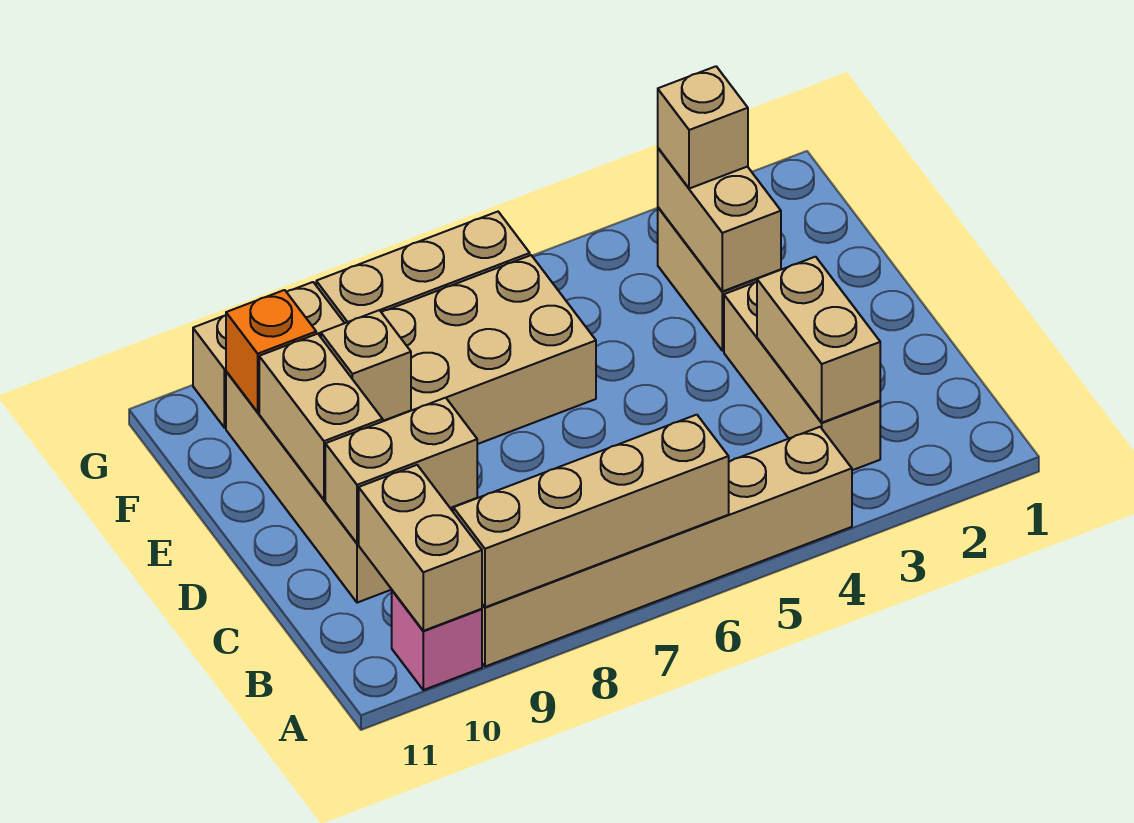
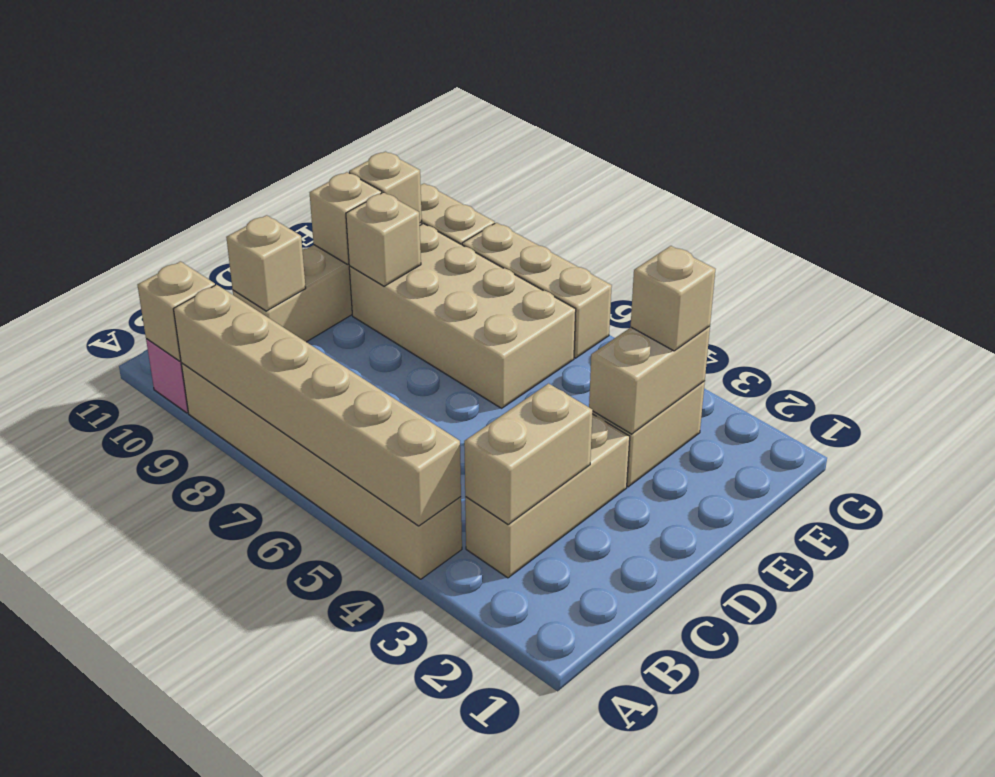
tan brick A6:A9 level 2 -> tan brick A4:A9 level 2
tan brick A10:B10 level 2 -> tan brick A10 level 2
tan brick C9:C10 level 2 -> tan brick C10 level 2
tan brick D10:E10 level 2 -> tan brick E10 level 2
orange brick F10 level 2 -> tan brick F10 level 2

